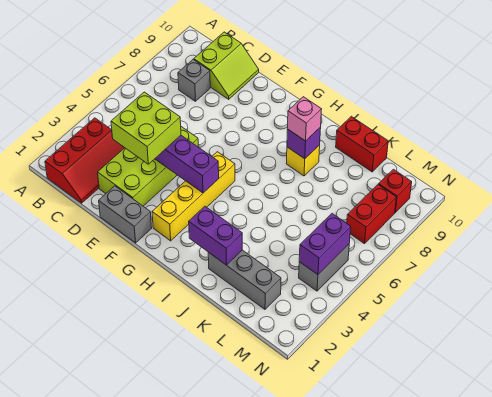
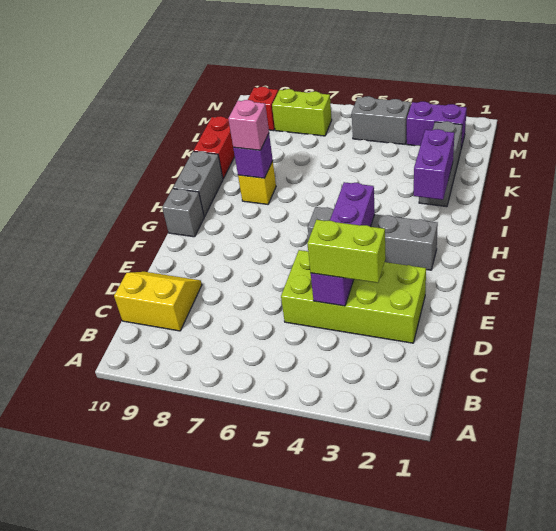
red slope B1:C3 level 1 top B -> none
grey brick C8 level 1 -> grey brick G10 level 1
lime slope C9:D10 level 1 top C -> yellow slope C9:D10 level 1 top C
lime brick D3:E4 level 3 -> lime brick D3:D4 level 3
grey brick E1:F1 level 1 -> grey brick H10:I10 level 1
yellow brick G2:G5 level 1 -> grey brick G2:G5 level 1
purple brick M4:M5 level 2 -> purple brick M2:M3 level 1
red brick M7:M8 level 1 -> lime brick M7:M8 level 1

